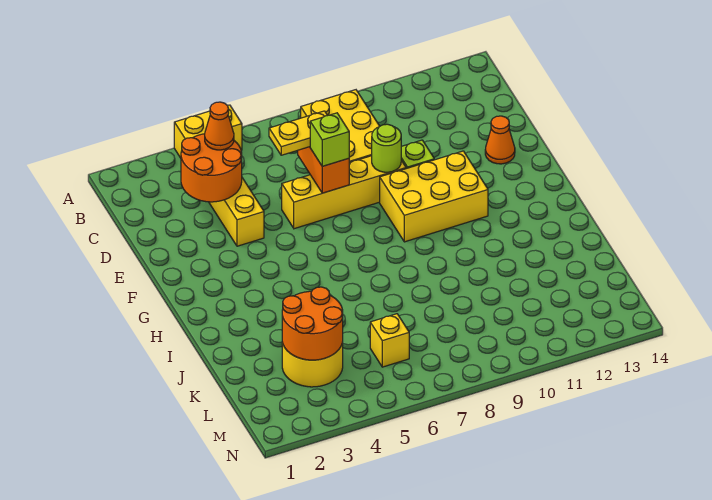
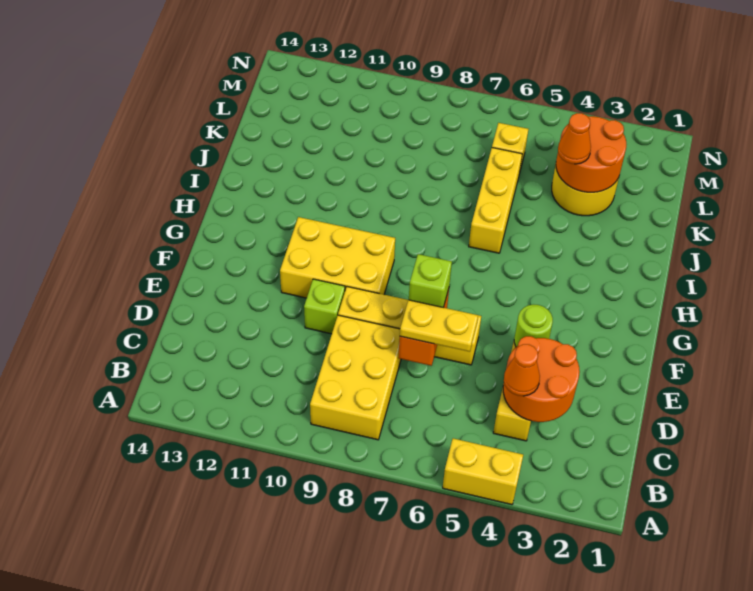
lime round brick E9 level 2 -> lime round brick E4 level 2
orange cone E13 level 1 -> orange cone K4 level 3
none -> yellow brick I6:K6 level 1

